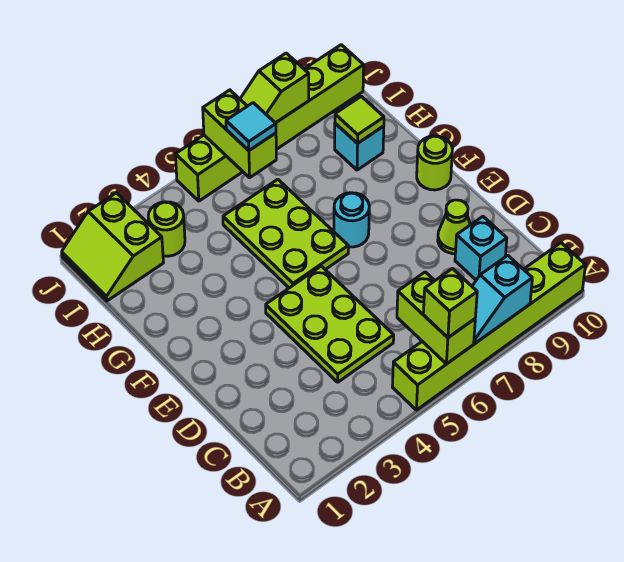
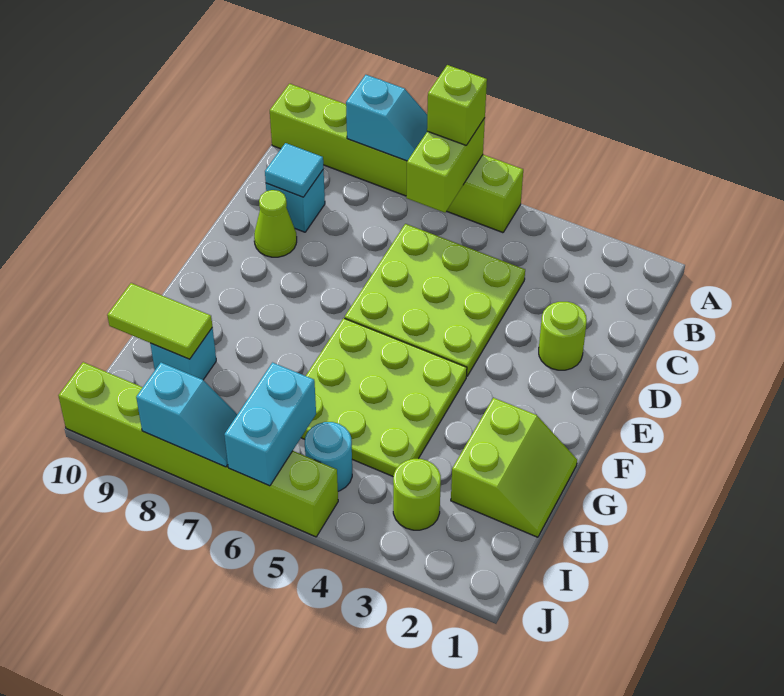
lime plate C4:E5 level 1 -> lime plate C4:E6 level 1
lime plate F5:H6 level 1 -> lime plate F4:H6 level 1
cyan round brick F7 level 1 -> cyan round brick I5 level 1
lime round brick F10 level 1 -> lime round brick D2 level 1
lime tile H9 level 2 -> lime tile H9:H10 level 2
lime slope I1:J2 level 1 top 2 -> lime slope G1:H2 level 1 top 2
lime brick I6:J6 level 2 -> cyan brick I6:J6 level 2
cyan tile I6 level 3 -> cyan tile C9 level 2
lime slope J7:J8 level 2 top 8 -> cyan slope J7:J8 level 2 top 8

